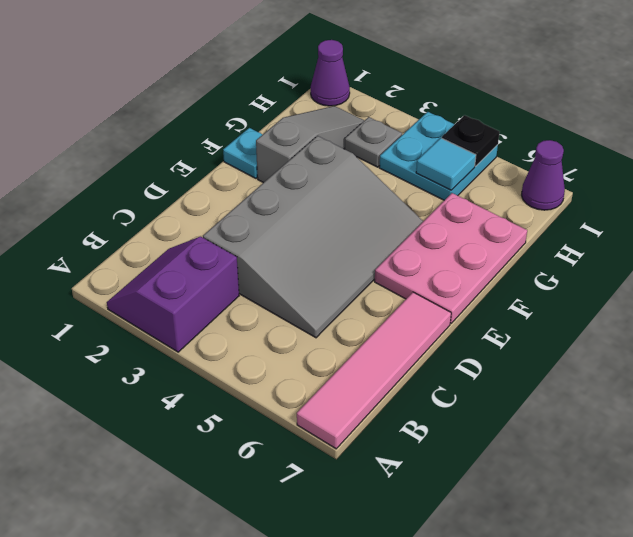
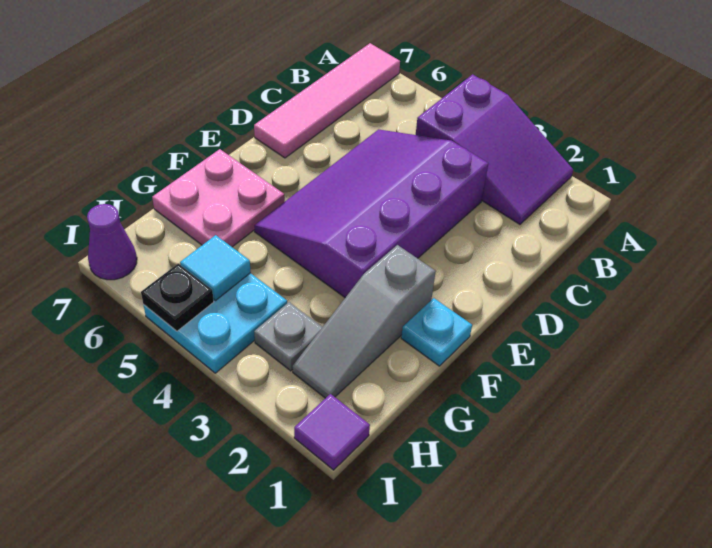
purple slope A2:B3 level 1 top 3 -> purple slope A2:B4 level 1 top 4
grey slope C3:F5 level 1 top 3 -> purple slope C3:F5 level 1 top 3
pink plate E6:G7 level 1 -> pink plate F6:G7 level 1
purple cone I1 level 1 -> purple tile I1 level 1

